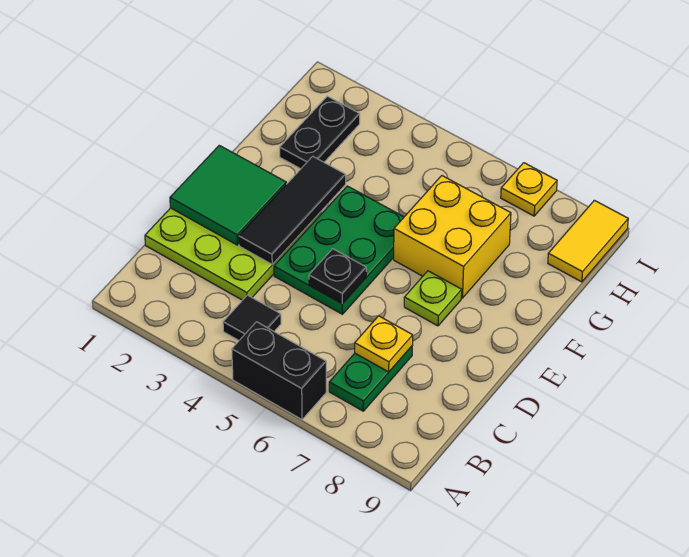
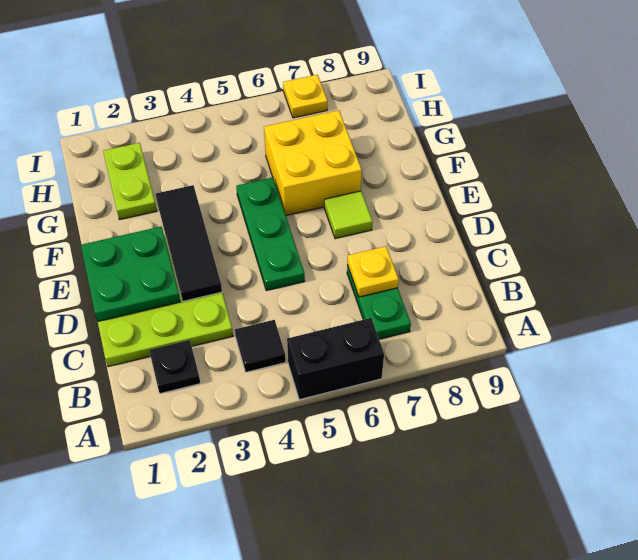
green tile D1:E2 level 2 -> green plate D1:E2 level 2
green plate D4:F5 level 1 -> green plate D5:F5 level 1
black plate D5 level 2 -> black plate B2 level 1
lime plate E7 level 1 -> lime tile E7 level 1
black plate G2:H2 level 1 -> lime plate G2:H2 level 1
yellow tile H9:I9 level 1 -> none

